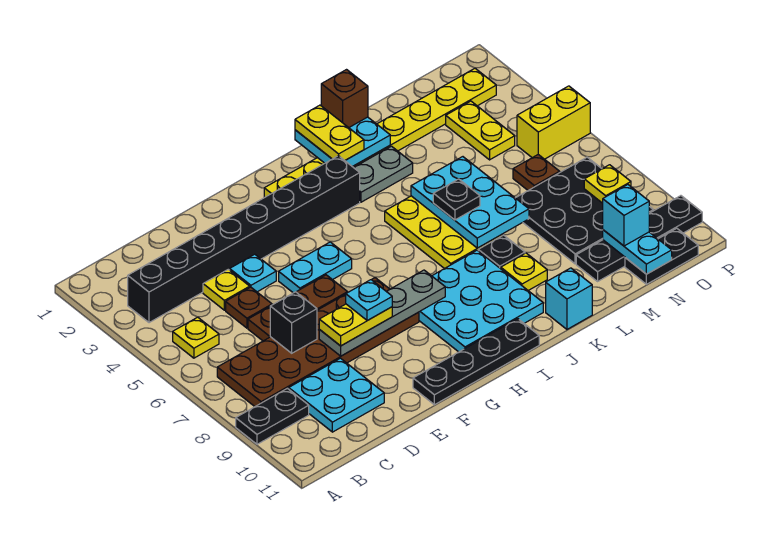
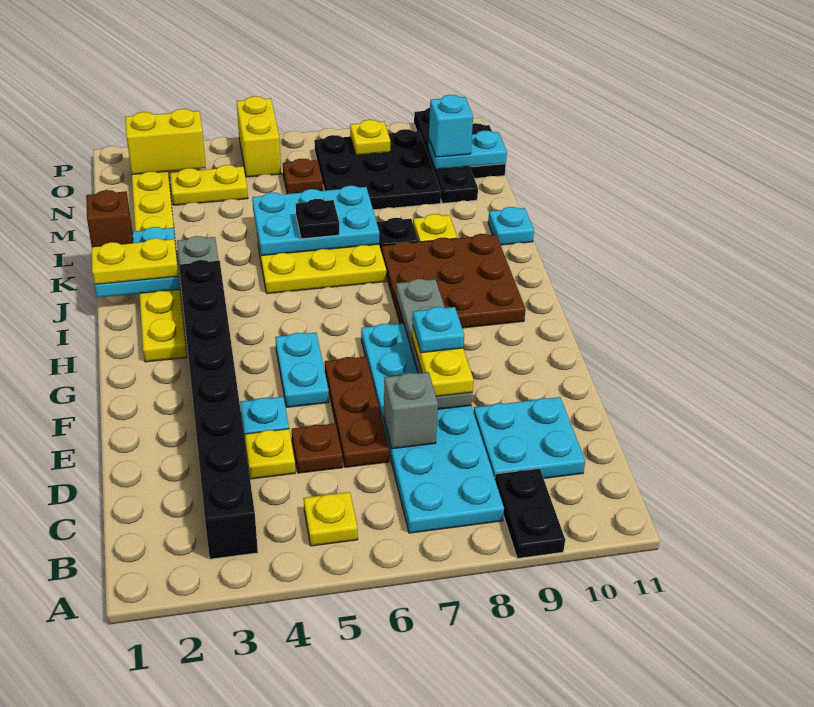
brown plate B7:G8 level 1 -> cyan plate B7:G8 level 1
black brick D7 level 2 -> grey brick D7 level 2
black plate F11:I11 level 1 -> none
cyan plate H8:J10 level 1 -> brown plate H8:J10 level 1
cyan brick K11 level 1 -> cyan plate K11 level 1
none -> yellow brick O2:O3 level 2

